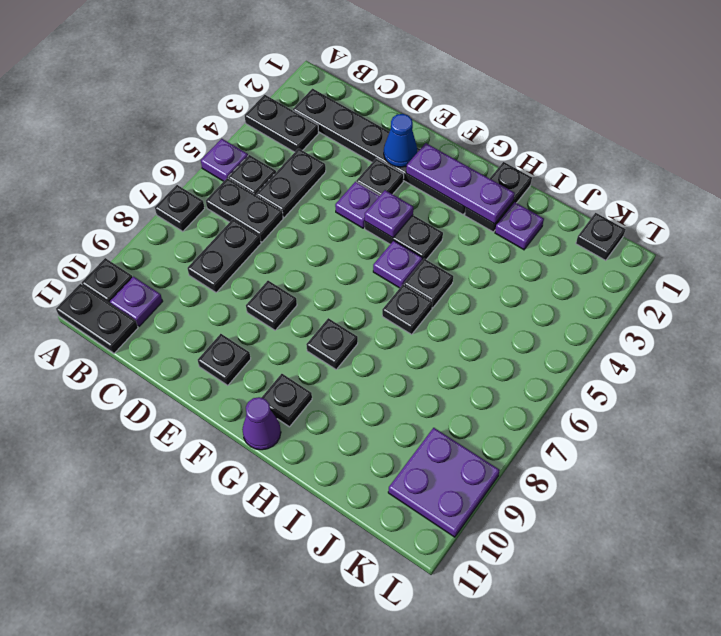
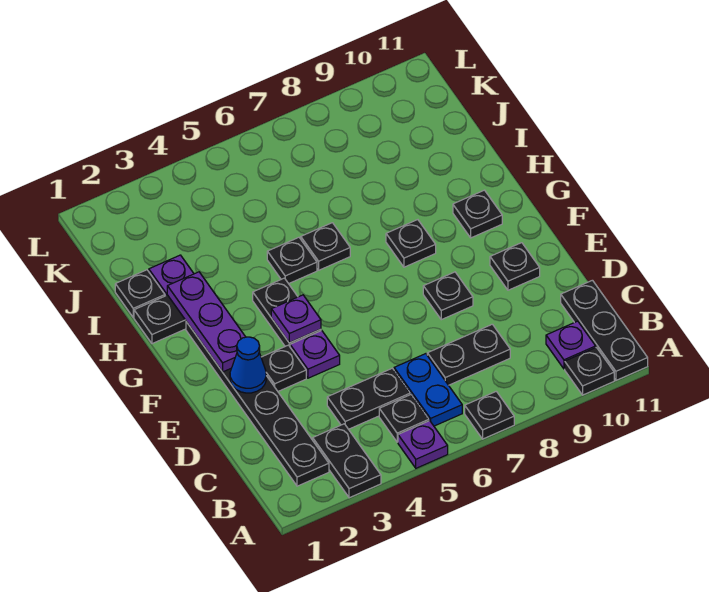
black plate A11:B11 level 1 -> black plate A11:C11 level 1
black plate B6:C6 level 1 -> blue plate B6:C6 level 1
purple plate G5 level 1 -> none
purple cone G11 level 1 -> none
black plate K1 level 1 -> black plate I1 level 1
purple plate K9:L10 level 1 -> none

